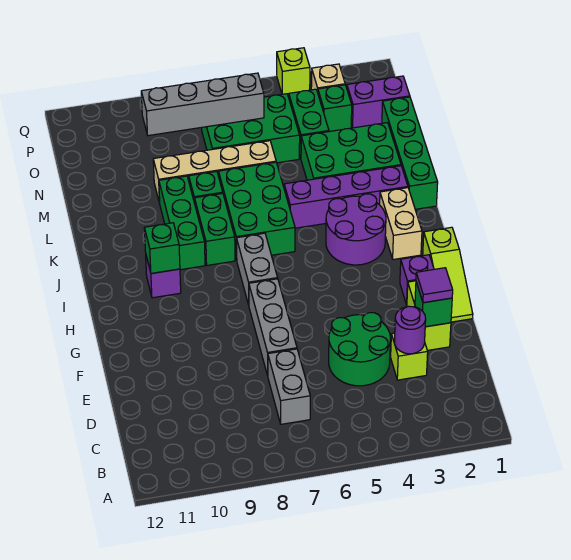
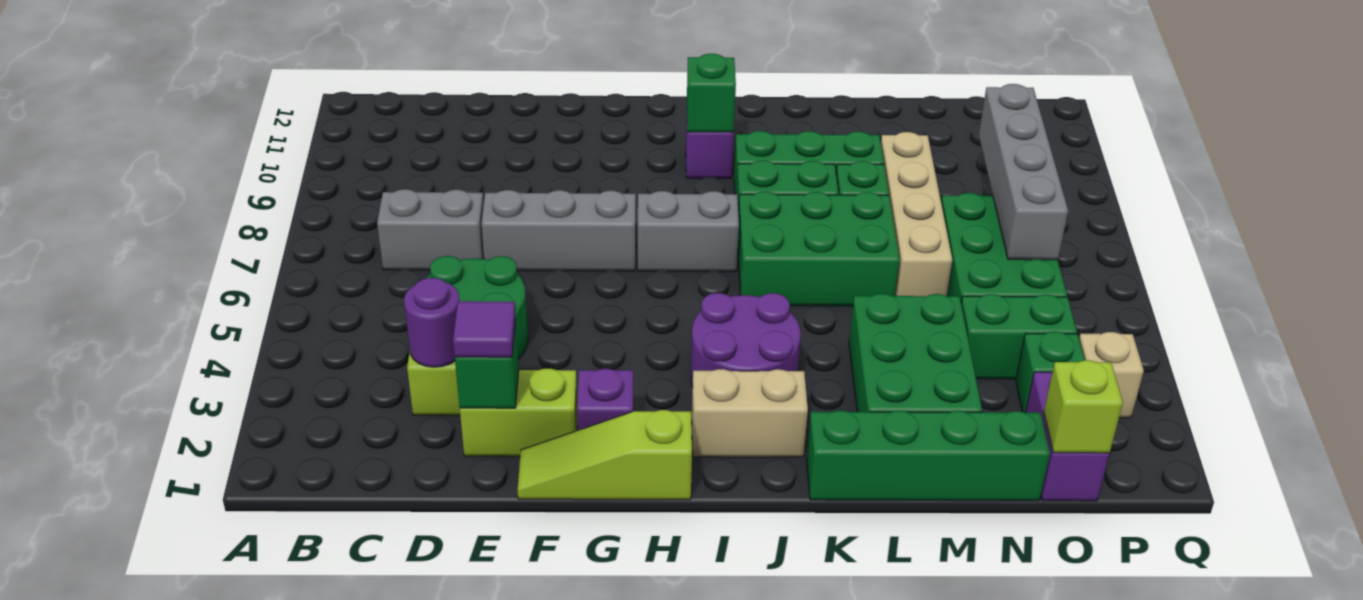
purple brick K2:K5 level 1 -> none
lime brick Q4 level 1 -> lime brick O1 level 2

